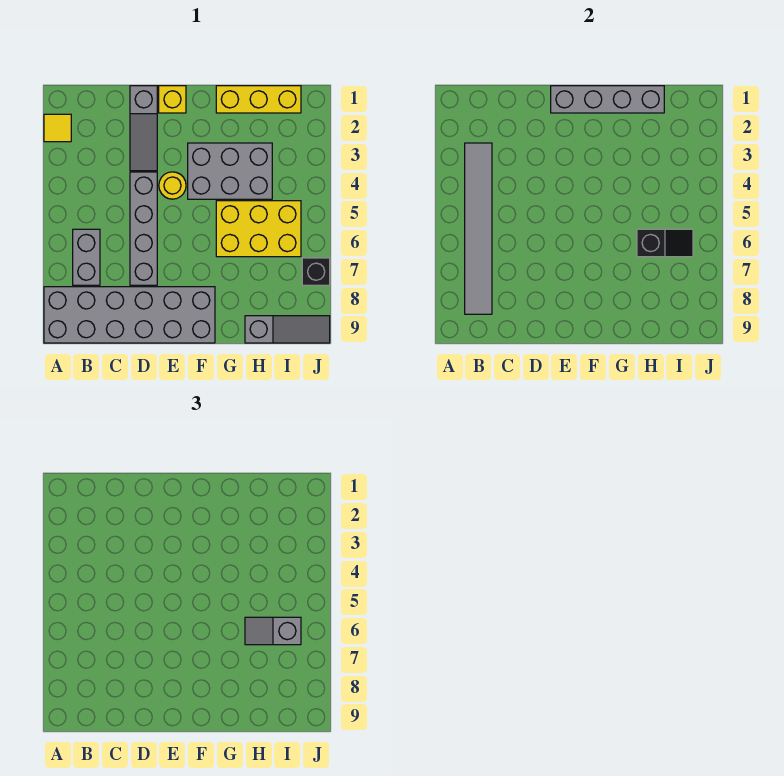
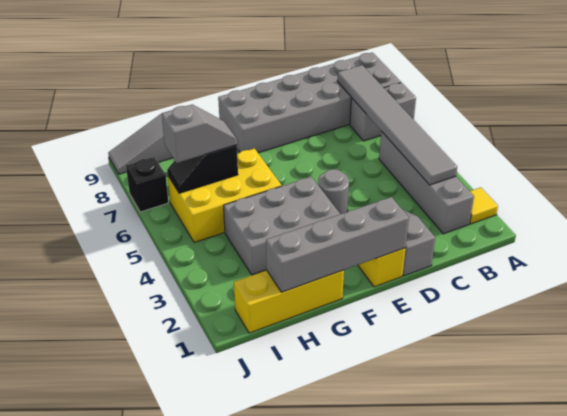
grey brick B6:B7 level 1 -> grey brick A7:B7 level 1
grey brick D4:D7 level 1 -> grey brick B2:B5 level 1
yellow round brick E4 level 1 -> grey round brick E4 level 1

